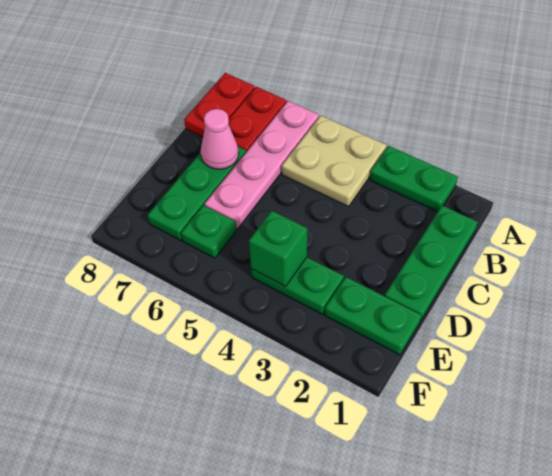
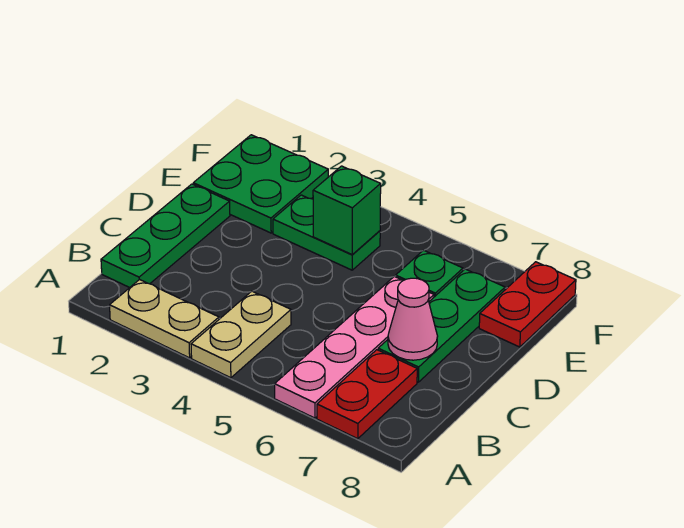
green plate A2:A3 level 1 -> tan plate A2:A3 level 1
tan plate A4:B5 level 1 -> tan plate A4:B4 level 1
red plate A8:B8 level 1 -> red plate E8:F8 level 1
green plate E1:E2 level 1 -> green plate E1:F2 level 1

